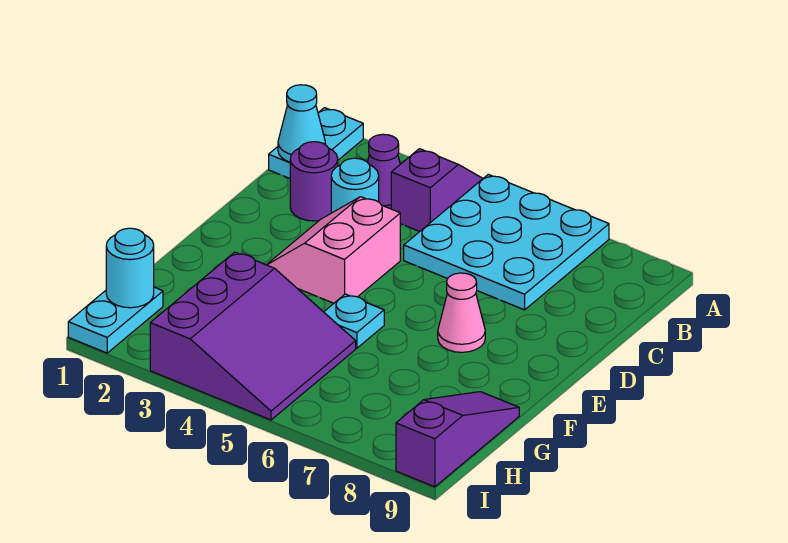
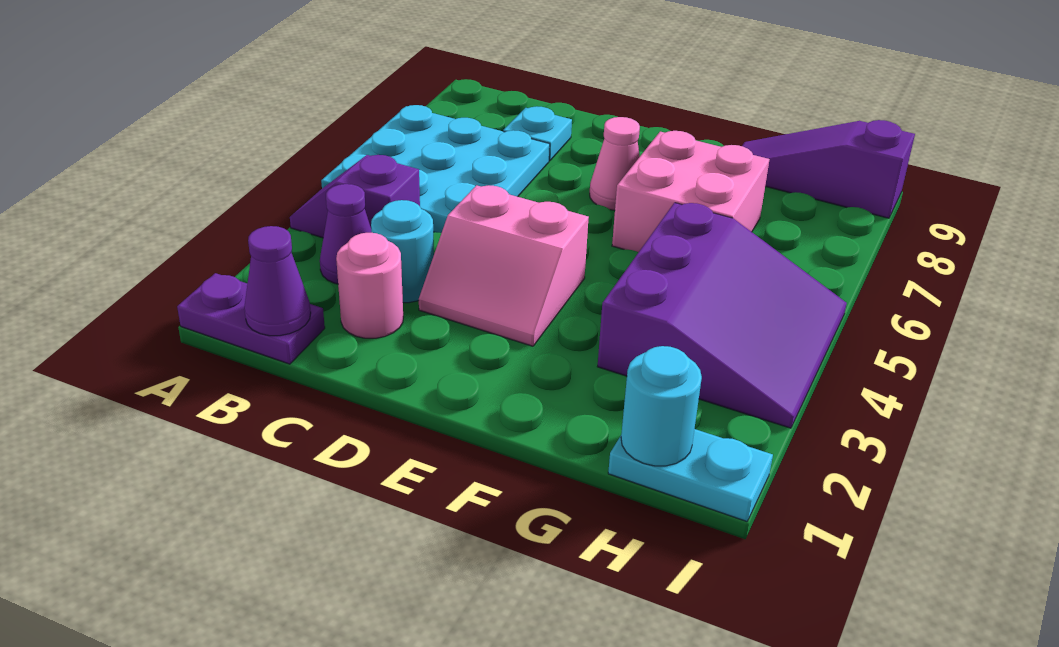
cyan plate A1:B1 level 1 -> purple plate A1:B1 level 1
cyan cone B1 level 2 -> purple cone B1 level 2
purple round brick C2 level 1 -> pink round brick C2 level 1
cyan plate F5 level 1 -> cyan plate C8 level 1
none -> pink brick F6:G7 level 1
purple slope G3:I5 level 1 top 3 -> purple slope G3:I5 level 1 top G

